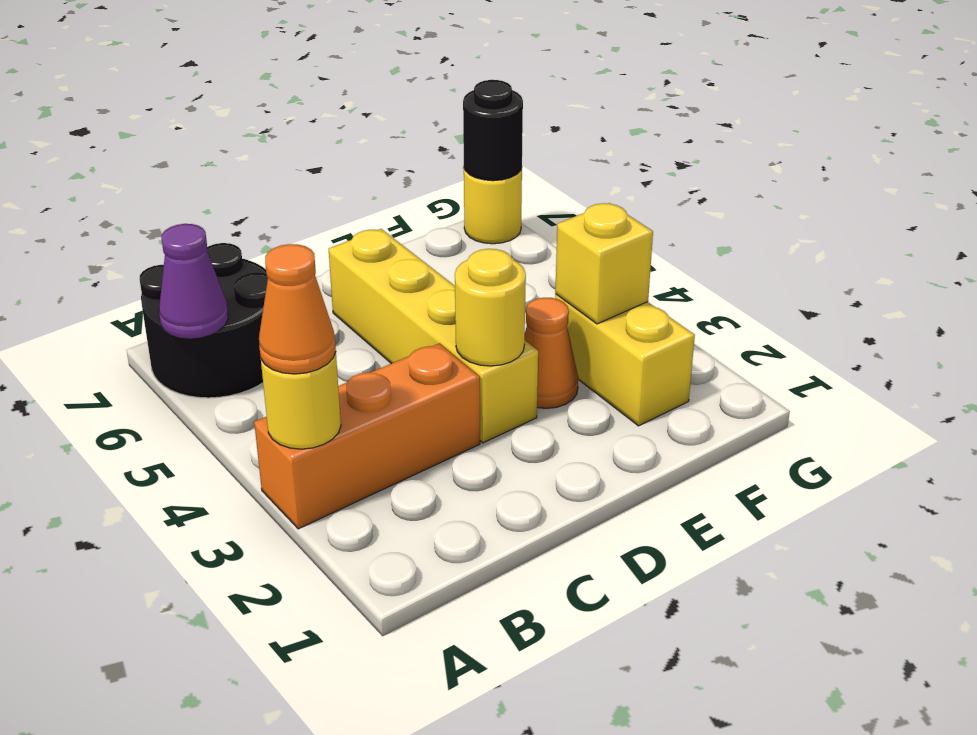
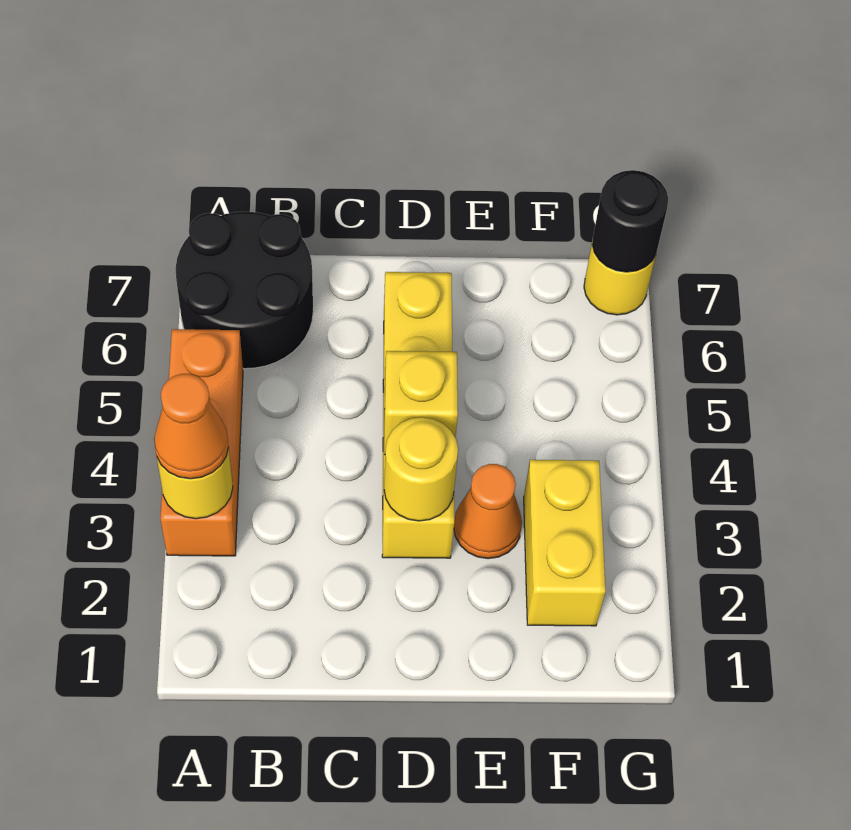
orange brick A3:C3 level 1 -> orange brick A3:A5 level 1
purple cone A6 level 2 -> none
yellow brick F3 level 2 -> yellow brick D4 level 2

